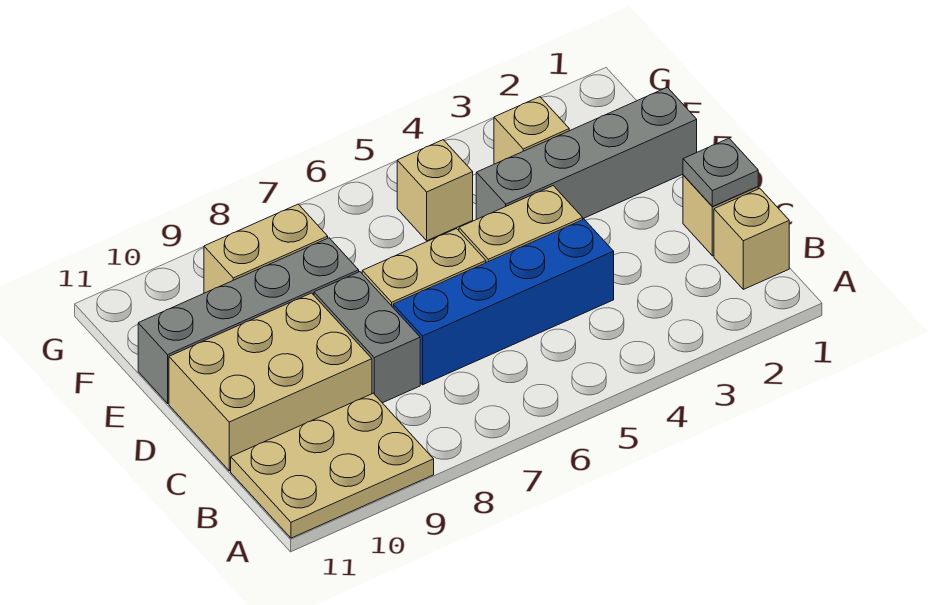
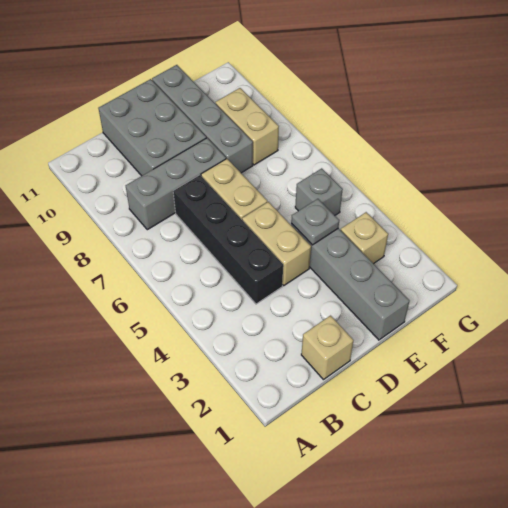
tan plate A9:B11 level 1 -> none
tan brick B1 level 1 -> none
grey plate C1 level 2 -> grey plate E4 level 2
blue brick C4:C7 level 1 -> black brick C4:C7 level 1
grey brick C8:D8 level 1 -> grey brick B8:D8 level 1
tan brick C9:D11 level 1 -> grey brick C9:D11 level 1
tan brick F5 level 1 -> grey brick F5 level 1

